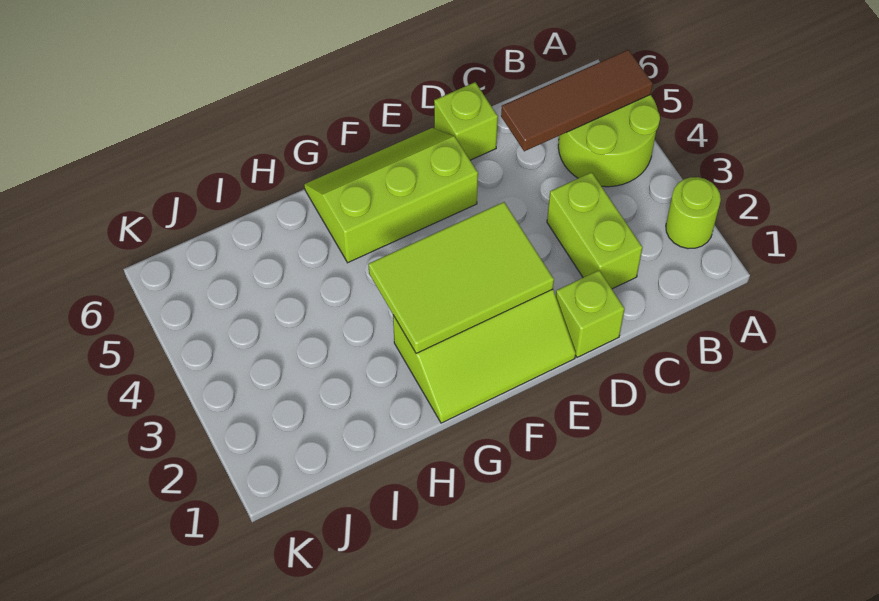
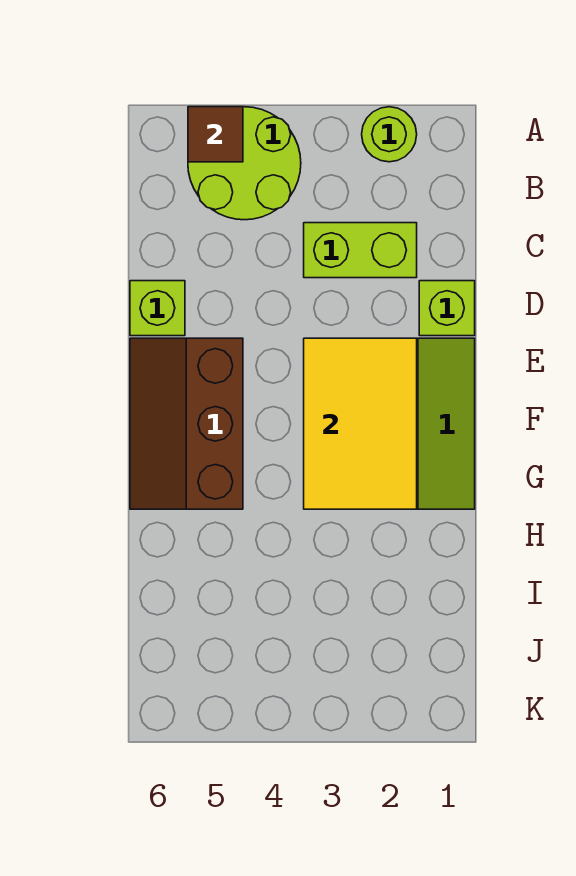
brown tile A5:C5 level 2 -> brown tile A5 level 2
lime tile E2:G3 level 2 -> yellow tile E2:G3 level 2
lime slope E5:G6 level 1 top 5 -> brown slope E5:G6 level 1 top 5

